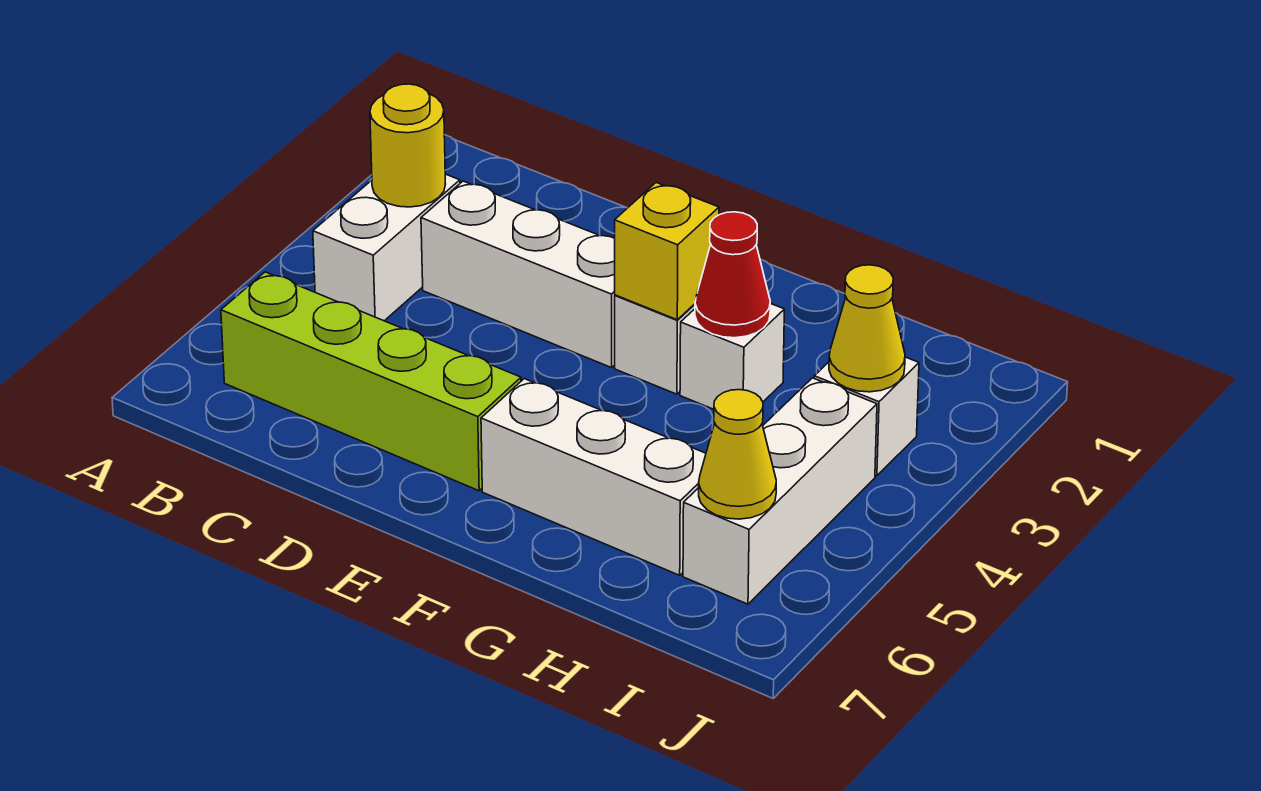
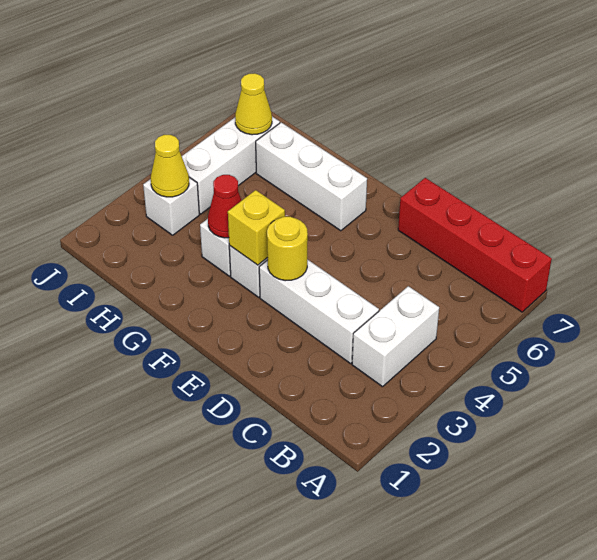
none -> red brick A7:D7 level 1
yellow round brick B3 level 2 -> yellow round brick E3 level 2
lime brick B6:E6 level 1 -> none

